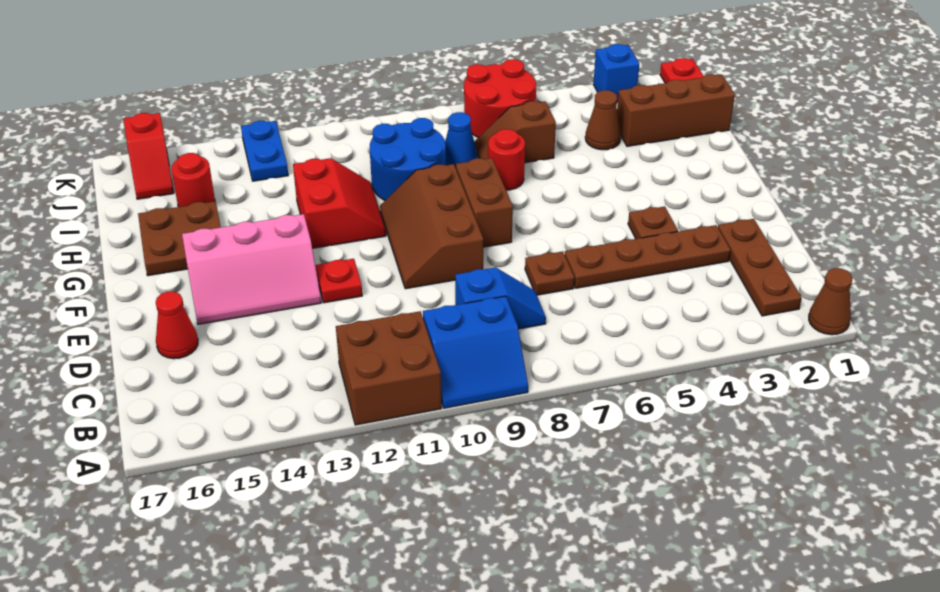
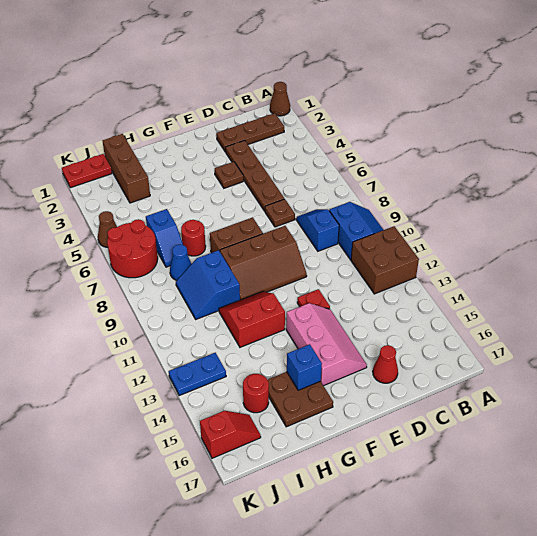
blue round brick H9:I10 level 1 -> blue slope H9:I10 level 1 top H
brown cone I4 level 1 -> brown cone K5 level 1
brown slope I6:I7 level 1 top 6 -> blue slope I6:I7 level 1 top 6
blue brick K3 level 1 -> blue brick G15 level 2

